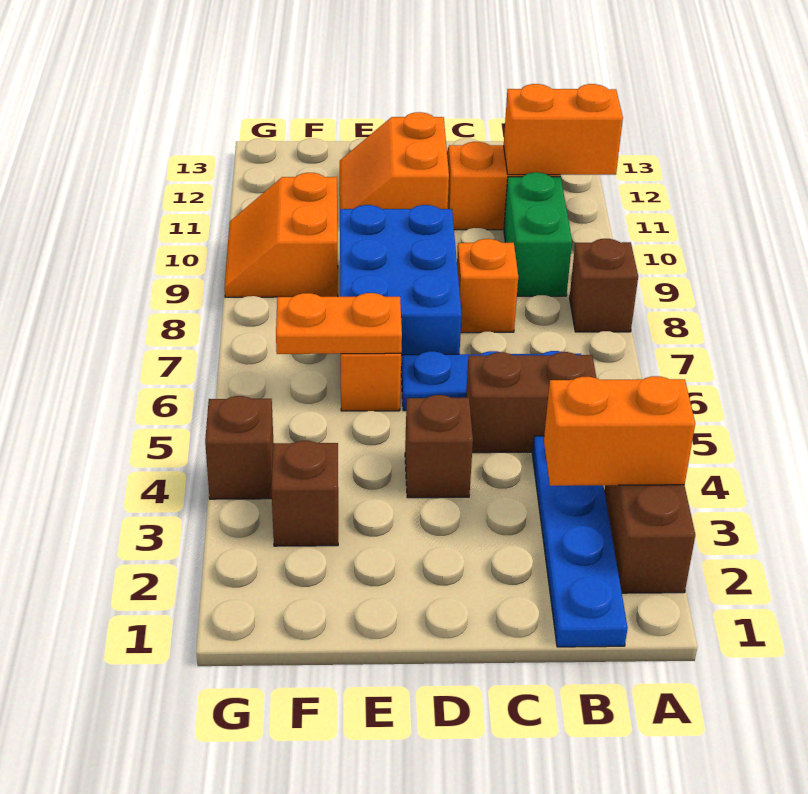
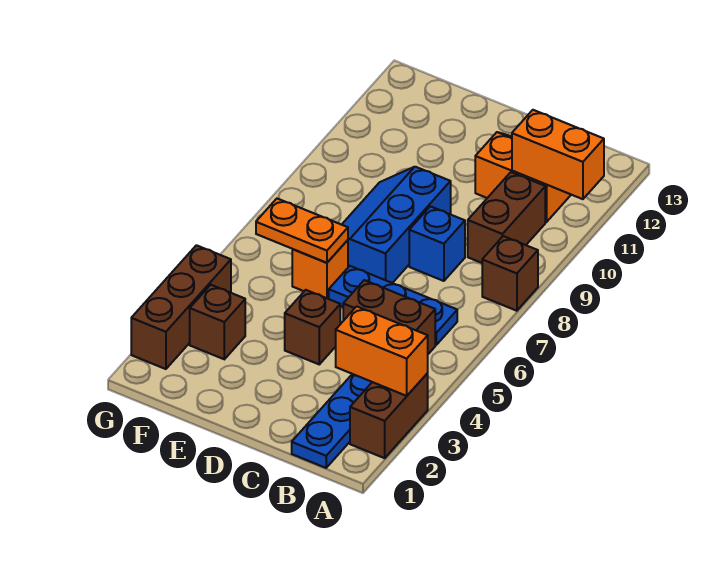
green brick B9:B10 level 1 -> brown brick B9:B10 level 1
orange brick C8 level 1 -> blue brick C8 level 1
blue brick D7:E9 level 1 -> blue slope D7:E9 level 1 top D
orange slope D11:E12 level 1 top D -> none
orange slope F9:G10 level 1 top F -> none
brown brick G4 level 1 -> brown brick G2:G4 level 1

